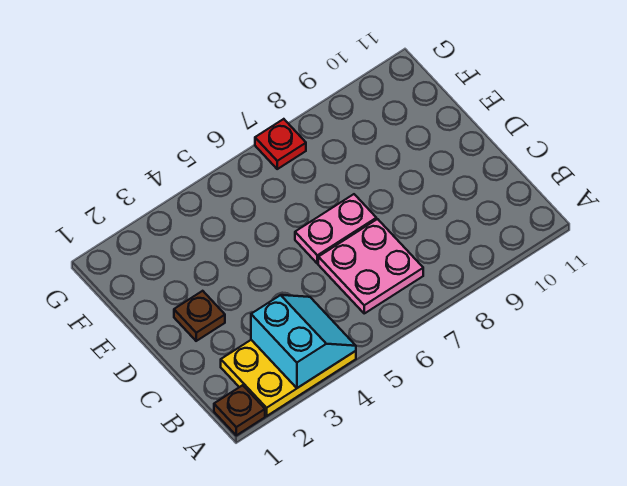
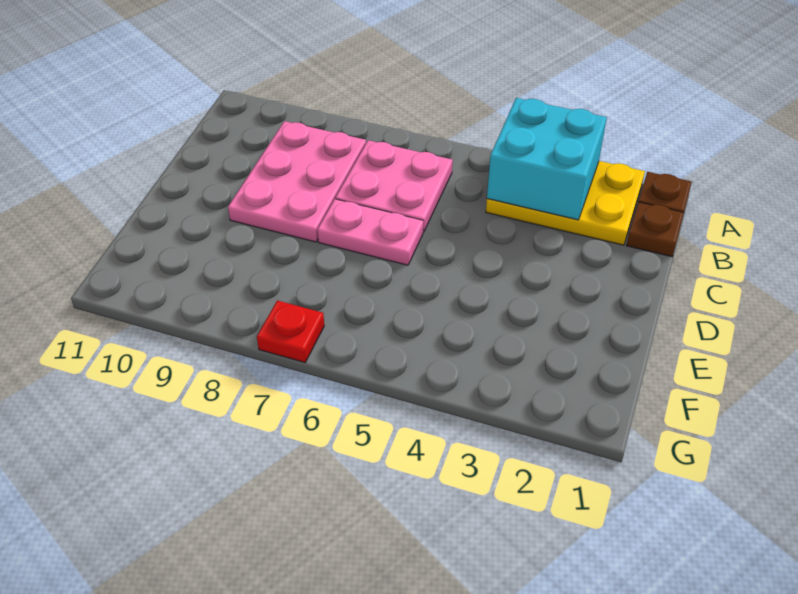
cyan slope A3:B4 level 2 top 3 -> cyan brick A3:B4 level 2
none -> pink plate B8:D9 level 1
brown plate D2 level 1 -> brown plate B1 level 1

